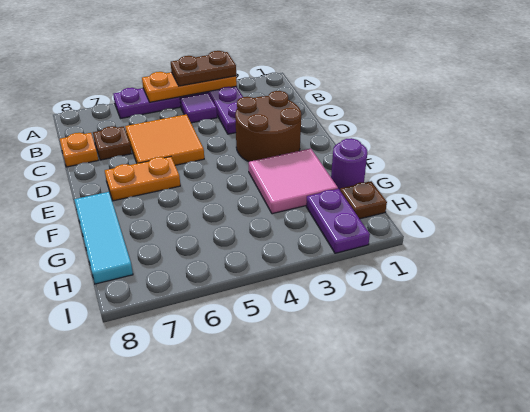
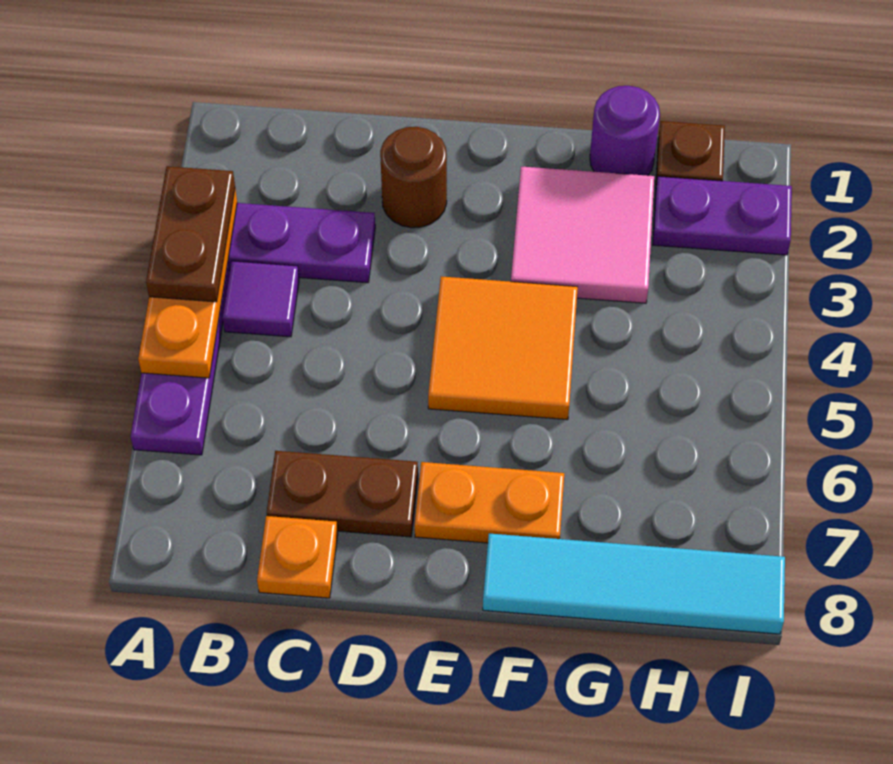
orange tile C5:D6 level 1 -> orange tile E4:F5 level 1
brown plate C7 level 1 -> brown plate C7:D7 level 1
brown round brick D2:E3 level 1 -> brown round brick D2 level 1
orange plate E6:E7 level 1 -> orange plate E7:F7 level 1
cyan tile F8:H8 level 1 -> cyan tile F8:I8 level 1

